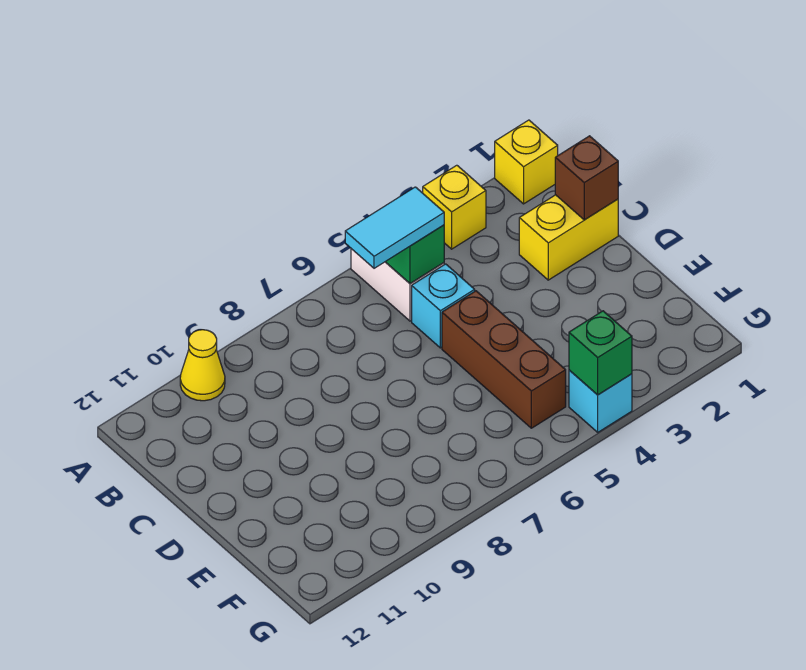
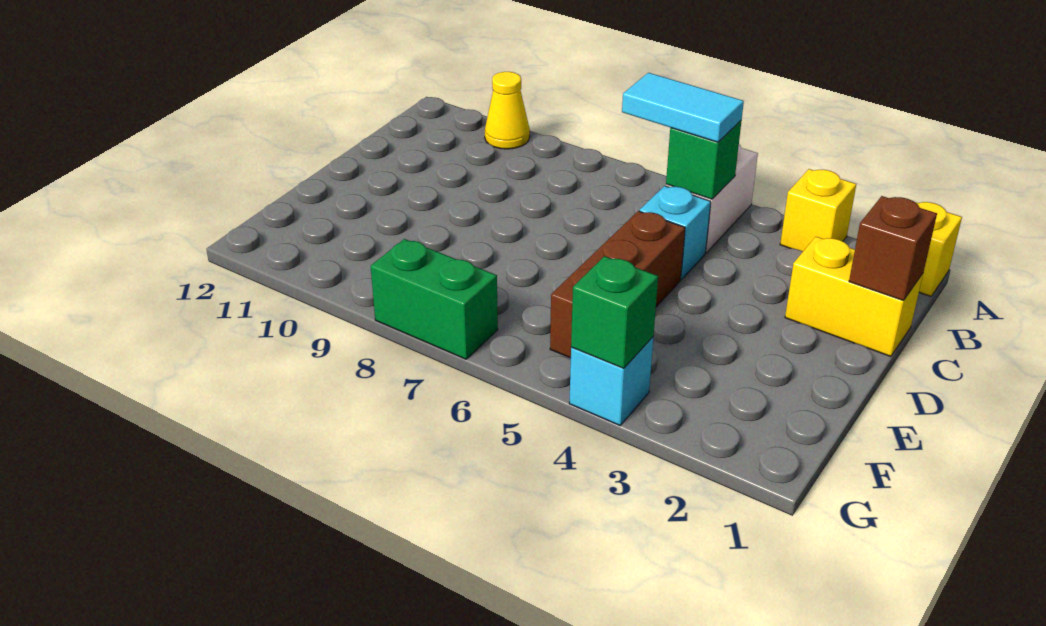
none -> green brick G7:G8 level 1

